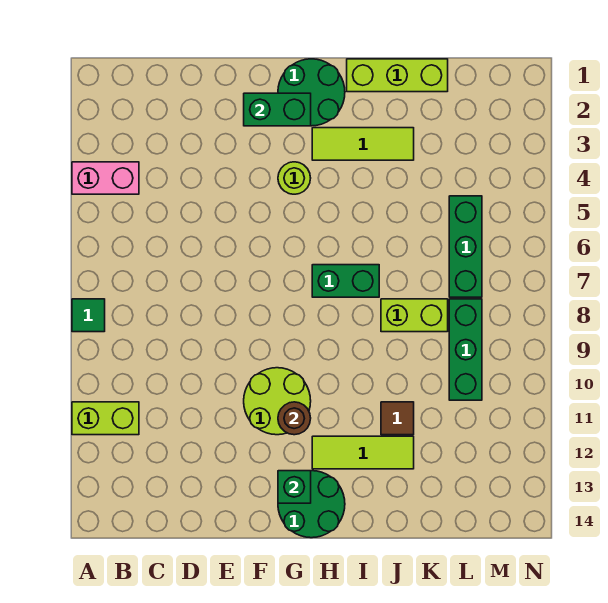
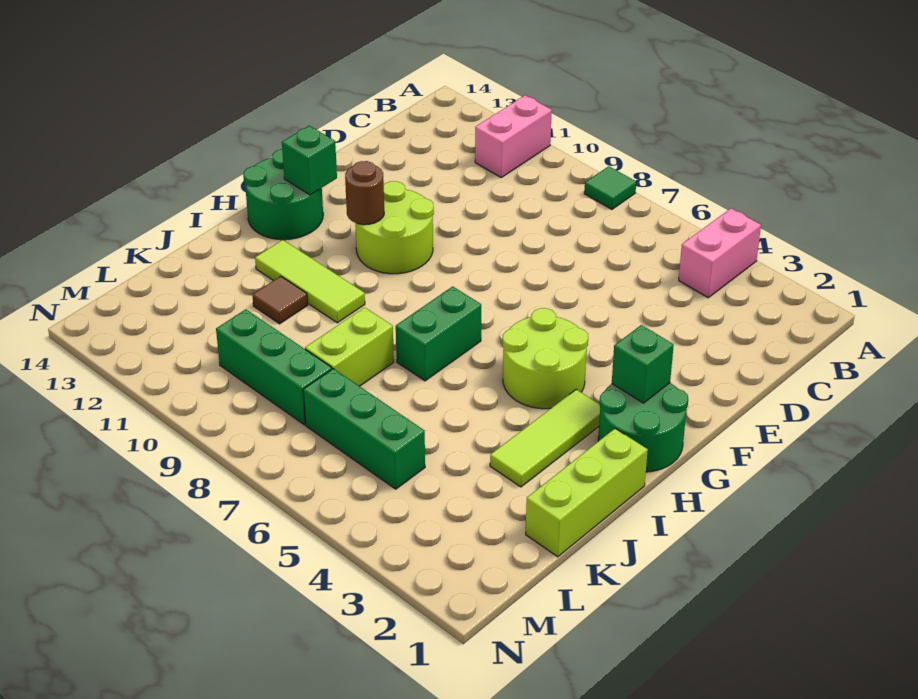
lime brick A11:B11 level 1 -> pink brick A11:B11 level 1
green brick F2:G2 level 2 -> green brick G2 level 2
lime round brick G4 level 1 -> lime round brick G4:H5 level 1
lime tile H12:J12 level 1 -> lime tile I10:I12 level 1

